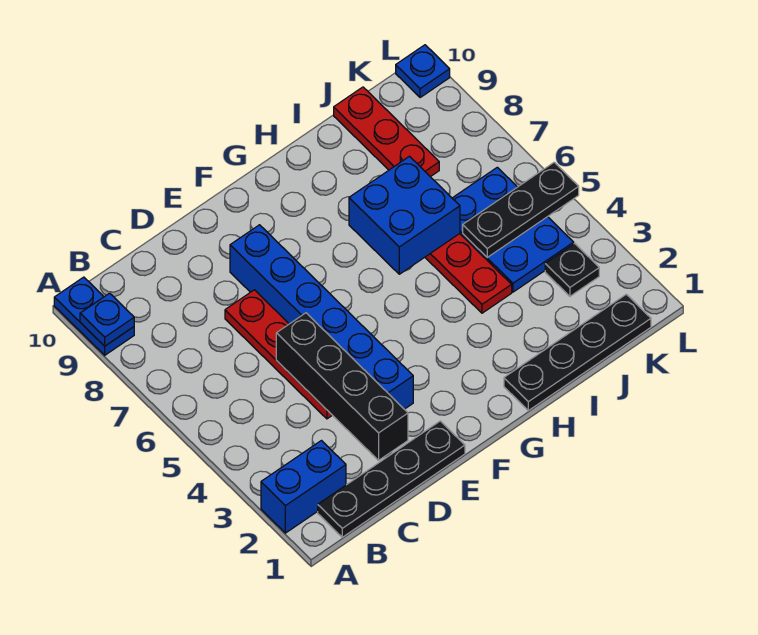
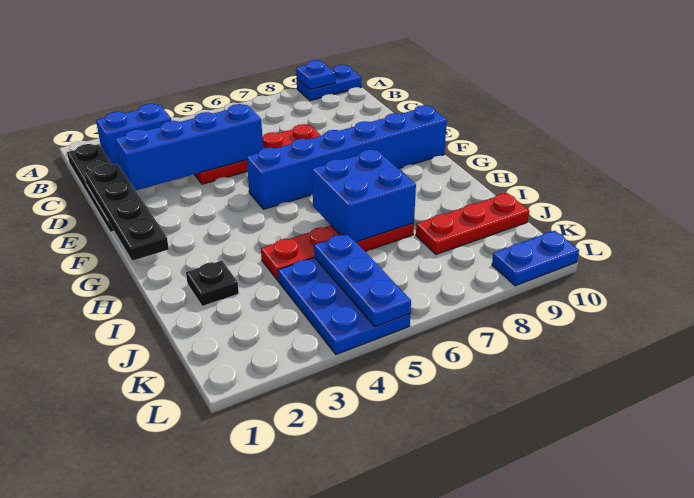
blue brick A2:B2 level 1 -> blue brick B2:B3 level 1
black brick D2:D5 level 2 -> blue brick D2:D5 level 2
blue brick E3:E8 level 1 -> blue brick F5:F10 level 1
black plate H1:K1 level 1 -> black plate D1:G1 level 2
blue plate J4:K6 level 1 -> blue plate J4:L5 level 1
black plate J5:L5 level 2 -> blue plate J5:L5 level 2
black plate K3 level 1 -> black plate I2 level 1
blue plate L10 level 1 -> blue plate L9:L10 level 1

